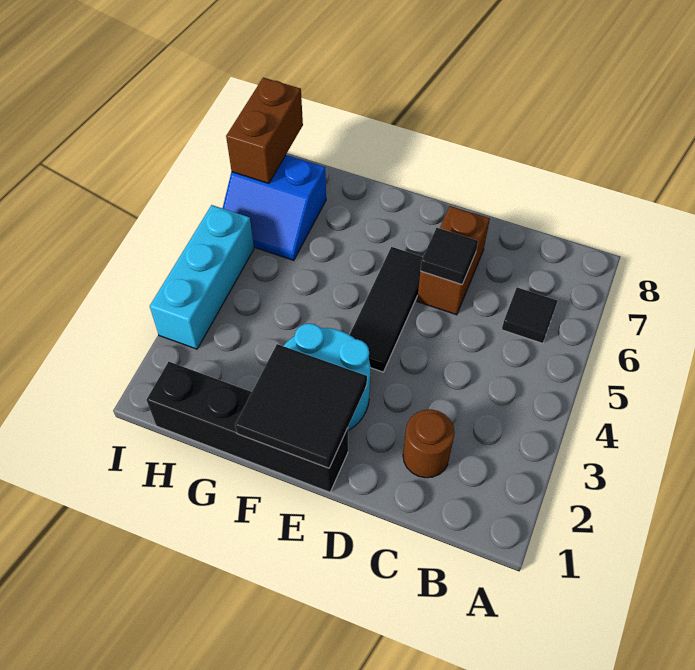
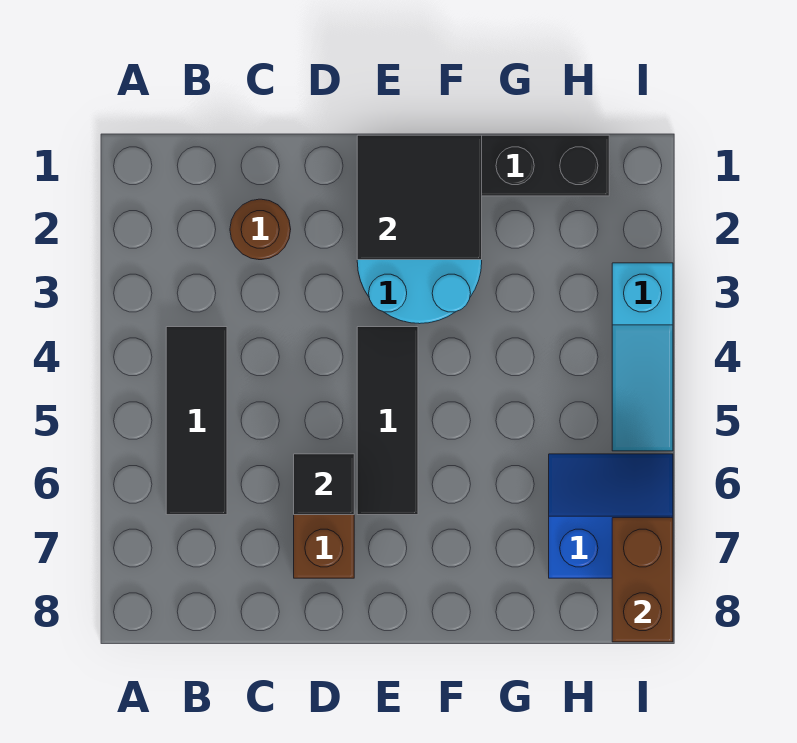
black tile B6 level 1 -> black tile B4:B6 level 1
cyan brick I3:I5 level 1 -> cyan slope I3:I5 level 1 top 3

